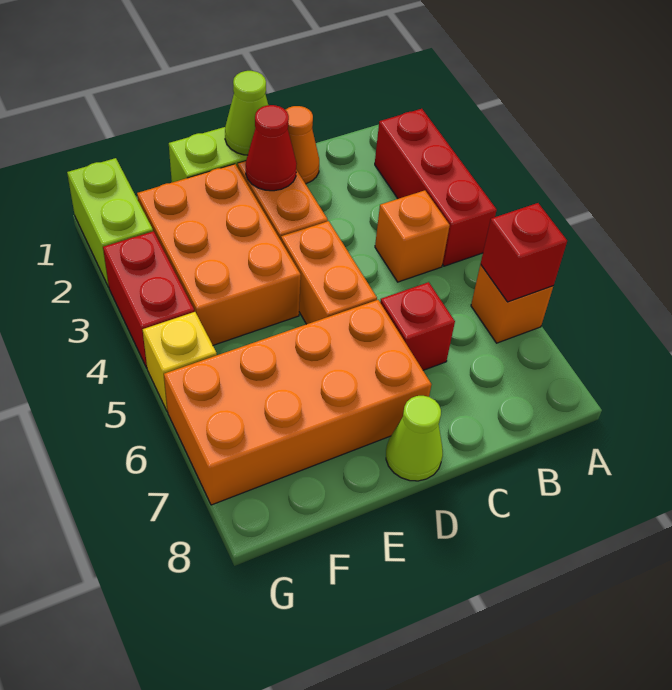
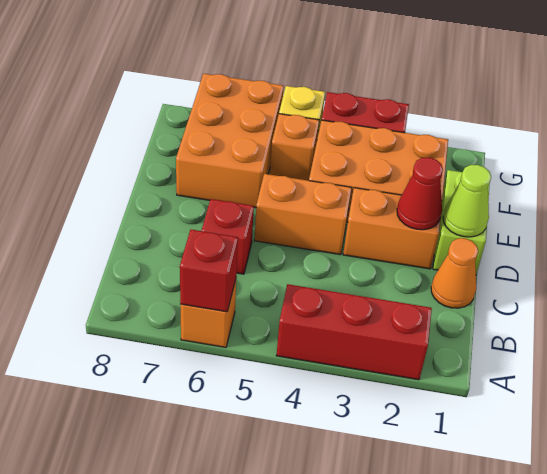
orange brick B4 level 1 -> orange brick F5 level 1
orange brick D6:G7 level 1 -> orange brick E6:G7 level 1
lime cone D8 level 1 -> none
lime brick G1:G2 level 1 -> none

